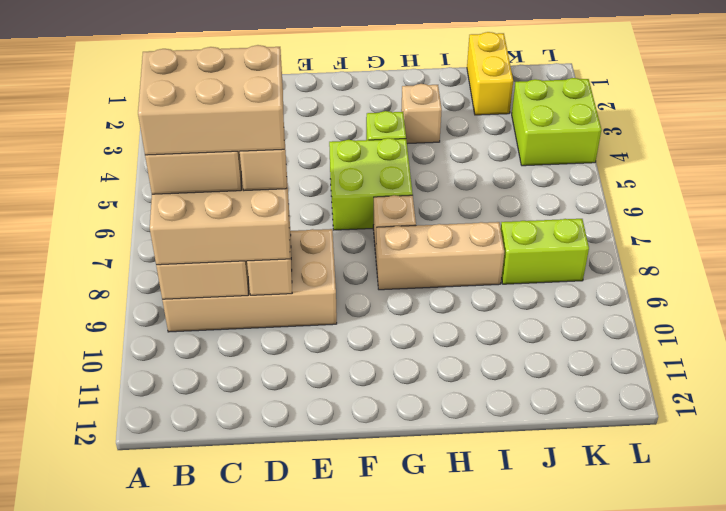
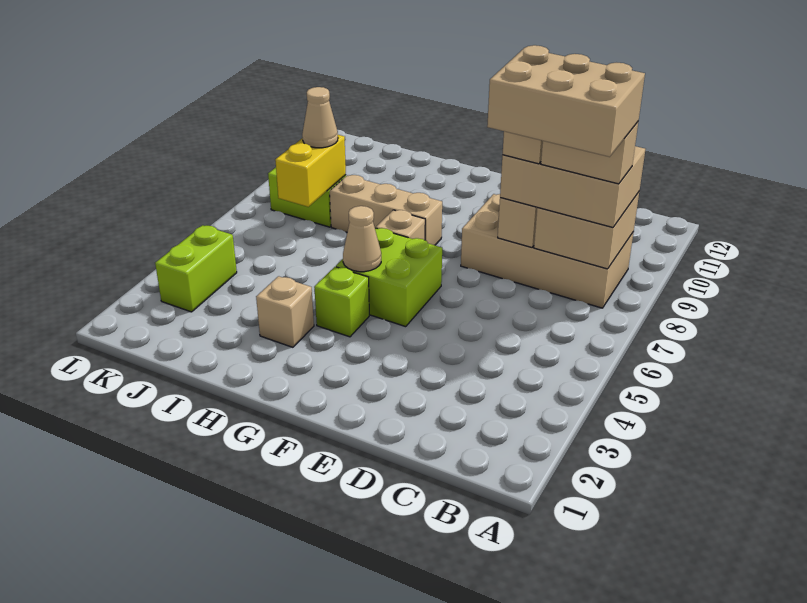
none -> tan cone G5 level 2
yellow brick J1:J2 level 1 -> yellow brick J7:J8 level 2
none -> tan cone J8 level 3
lime brick K3:L4 level 1 -> lime brick K3:K4 level 1

